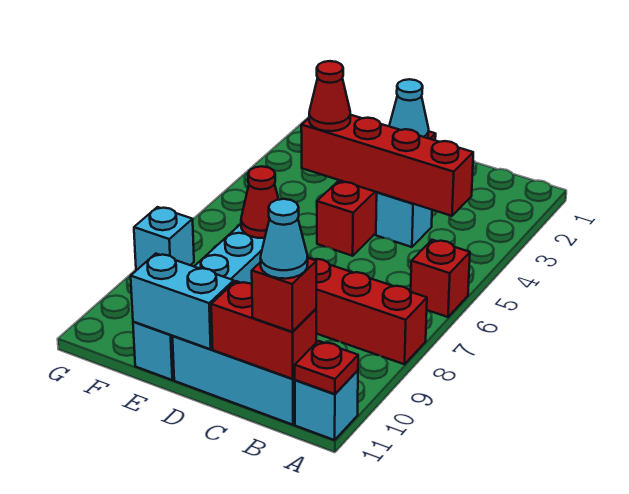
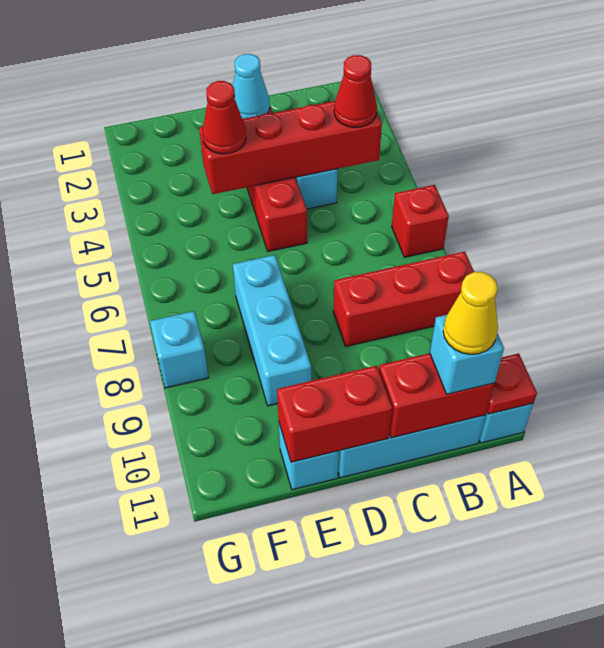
red brick B11 level 3 -> cyan brick B11 level 3
cyan cone B11 level 4 -> yellow cone B11 level 4
cyan brick D11:E11 level 2 -> red brick D11:E11 level 2
red cone E7 level 2 -> red cone B4 level 3

